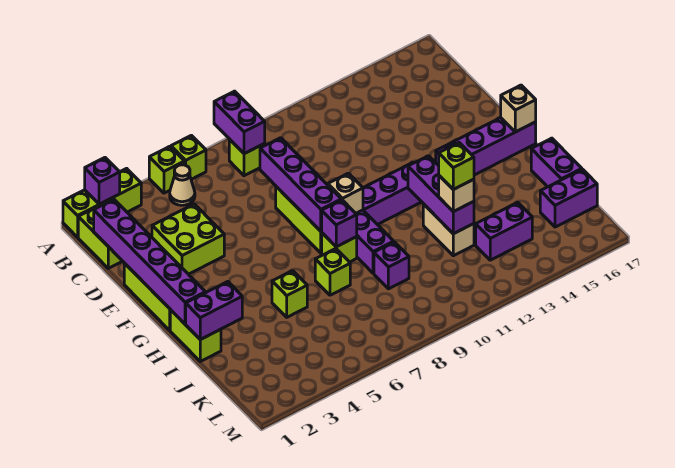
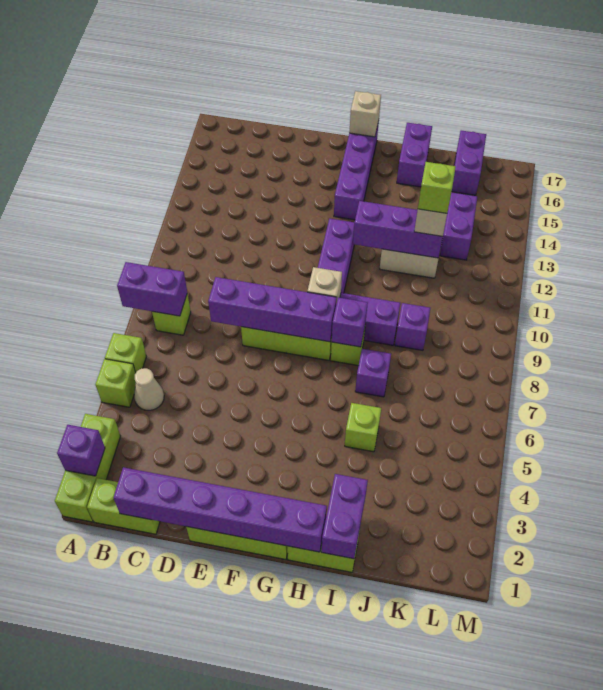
lime brick D3:E4 level 1 -> none
lime brick I7 level 1 -> purple brick I7 level 1
purple brick I17:J17 level 1 -> purple brick I16:I17 level 1

